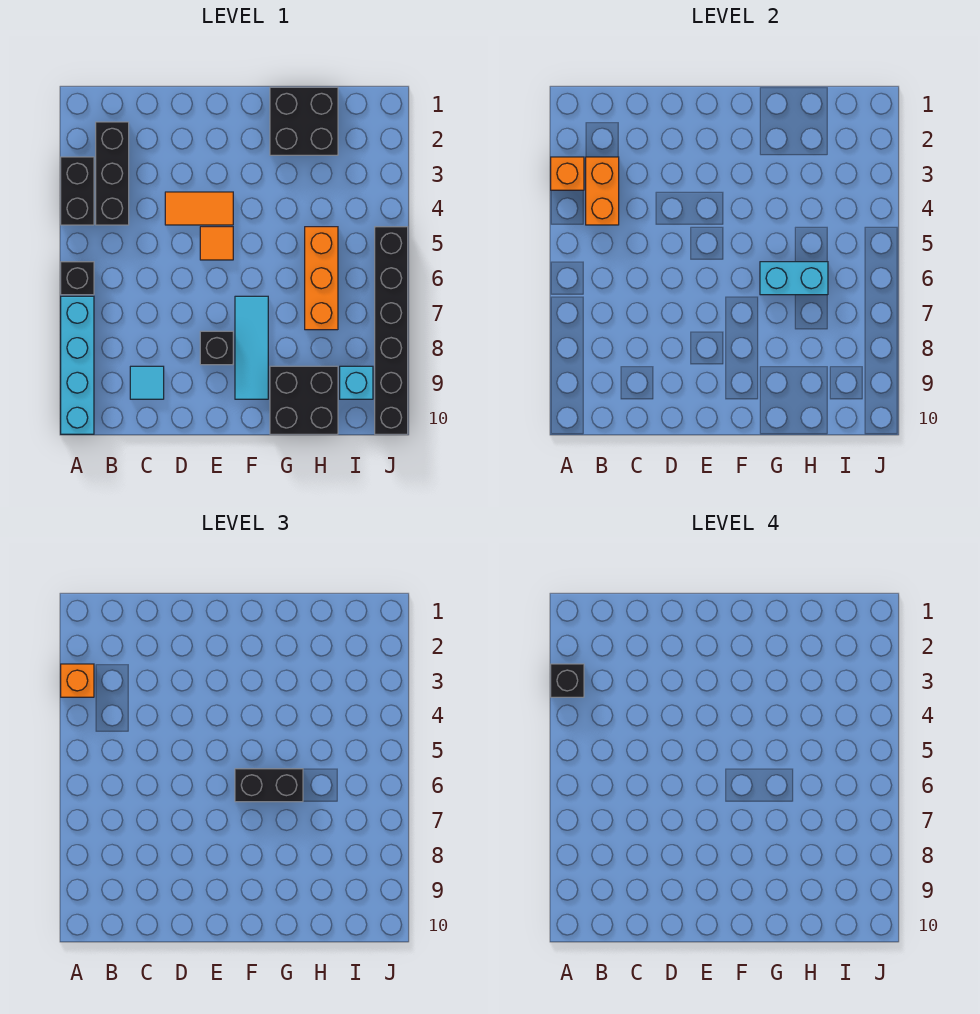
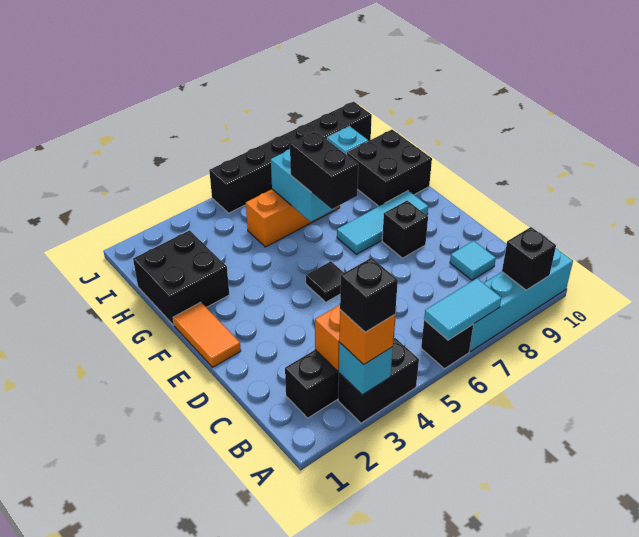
orange brick A3 level 2 -> cyan brick A3 level 2
none -> cyan tile A6:A7 level 2
none -> black brick A9 level 2
orange tile D4:E4 level 1 -> orange tile E1:F1 level 1
orange tile E5 level 1 -> black tile E5 level 1

